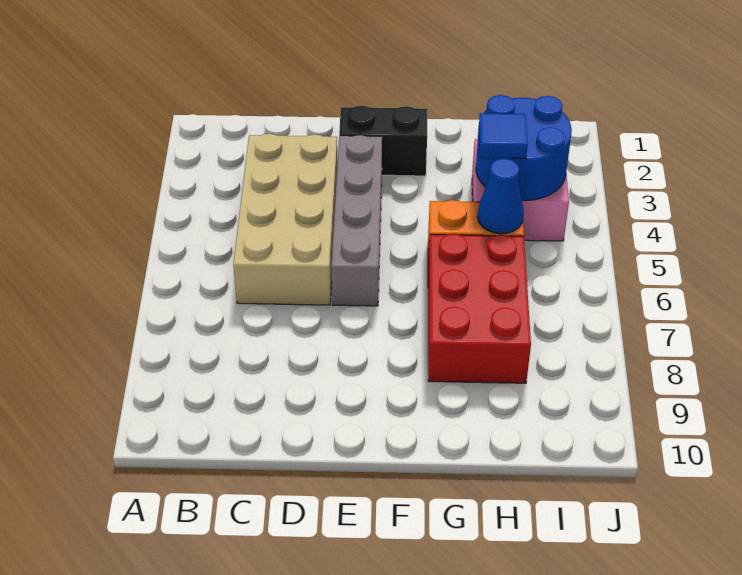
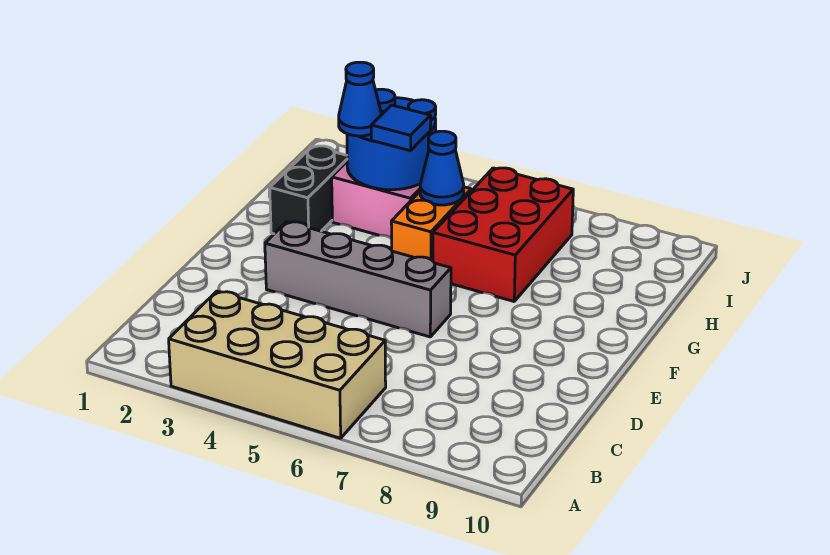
tan brick C3:D6 level 1 -> tan brick A3:B6 level 1
black brick E2:F2 level 1 -> black brick G2:H2 level 1
red brick G6:H8 level 1 -> red brick G6:I7 level 1
none -> blue cone H3 level 3

